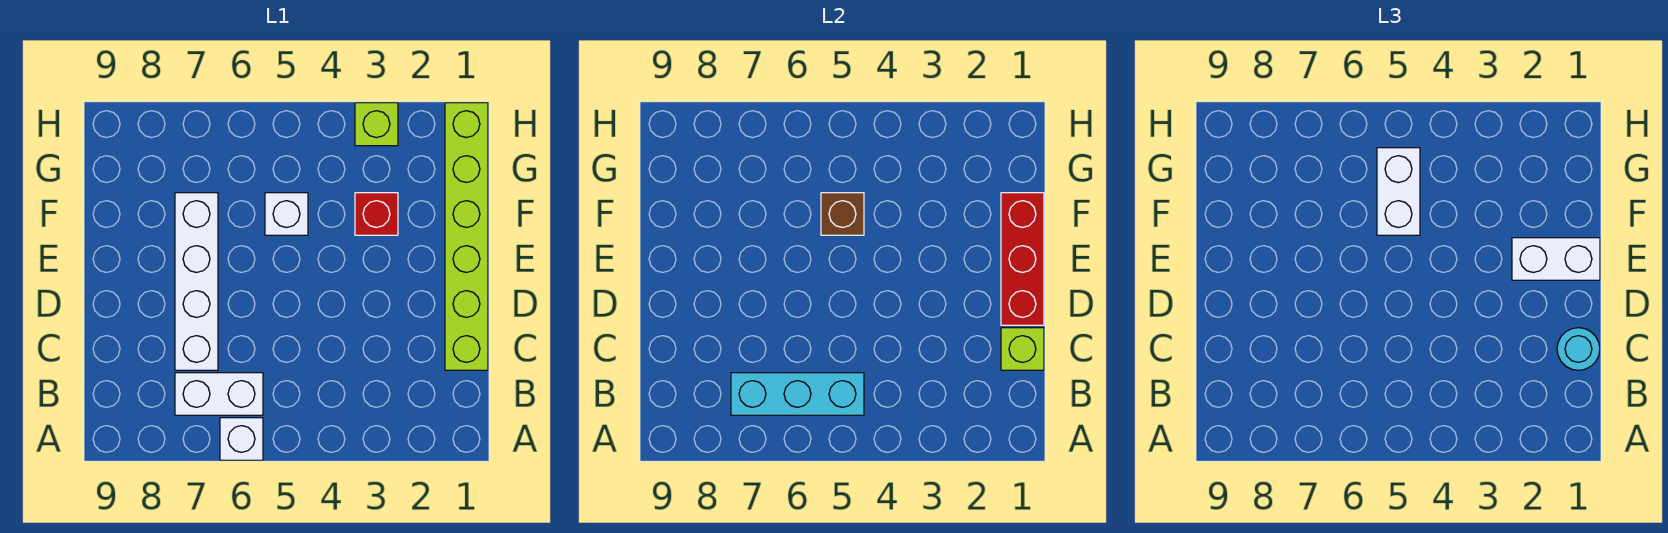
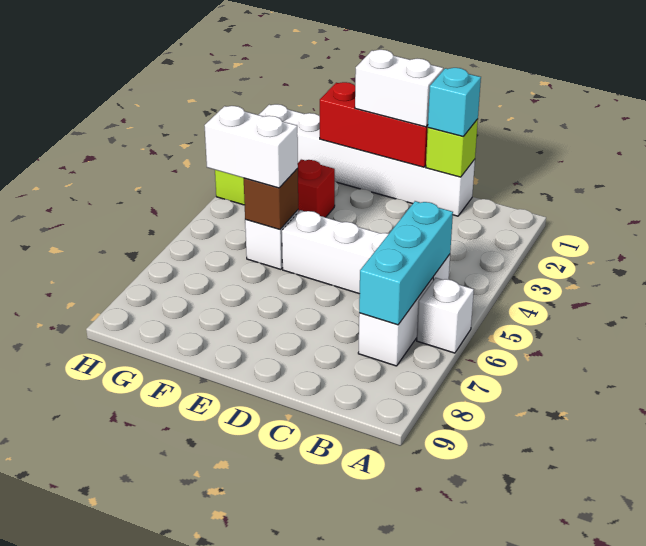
lime brick C1:H1 level 1 -> white brick C1:H1 level 1
cyan round brick C1 level 3 -> cyan brick C1 level 3
white brick C7:F7 level 1 -> white brick B5:E5 level 1
white brick E1:E2 level 3 -> white brick D1:E1 level 3

